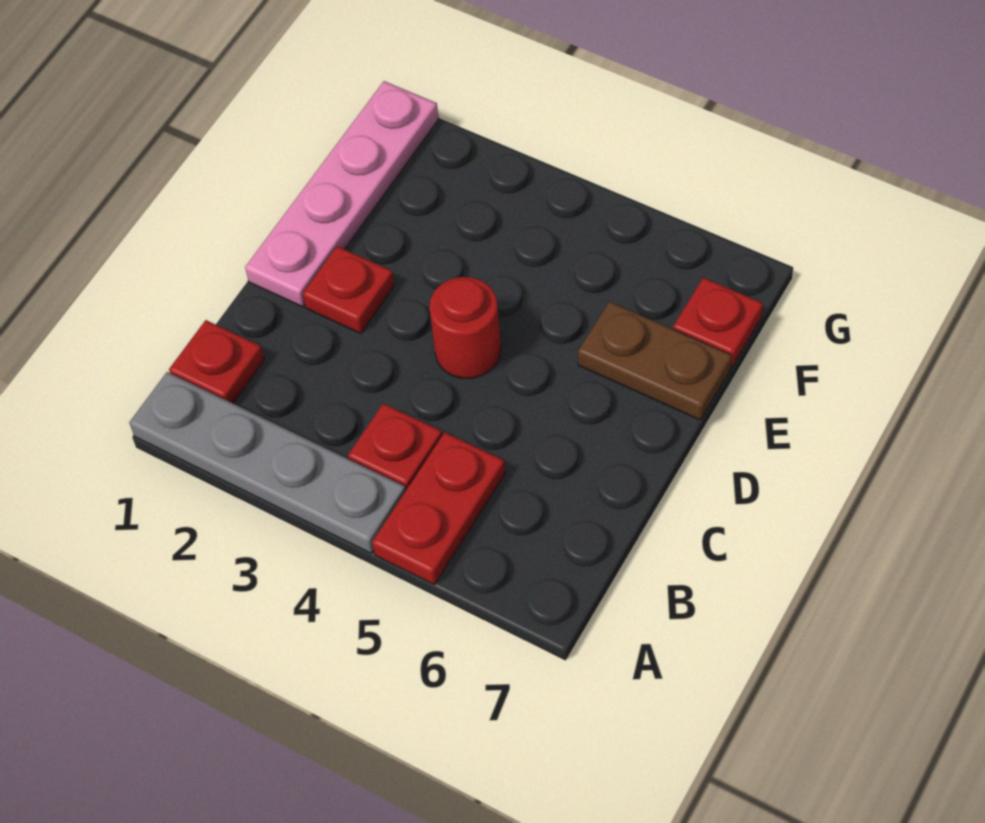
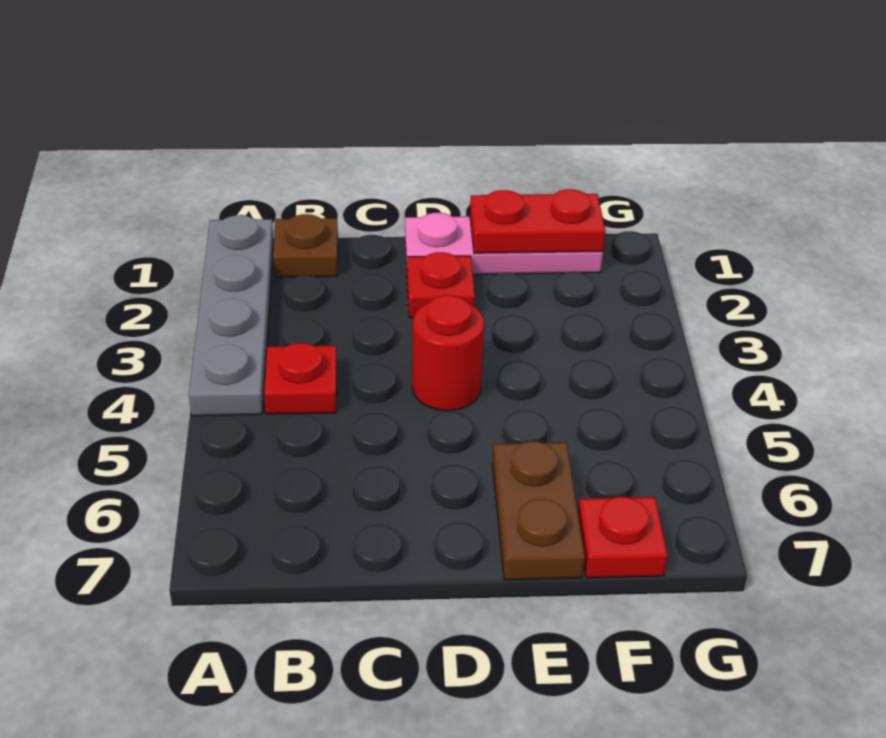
red plate A5:B5 level 1 -> red plate E1:F1 level 2
red plate B1 level 1 -> brown plate B1 level 1
pink plate D1:G1 level 1 -> pink plate D1:F1 level 1

